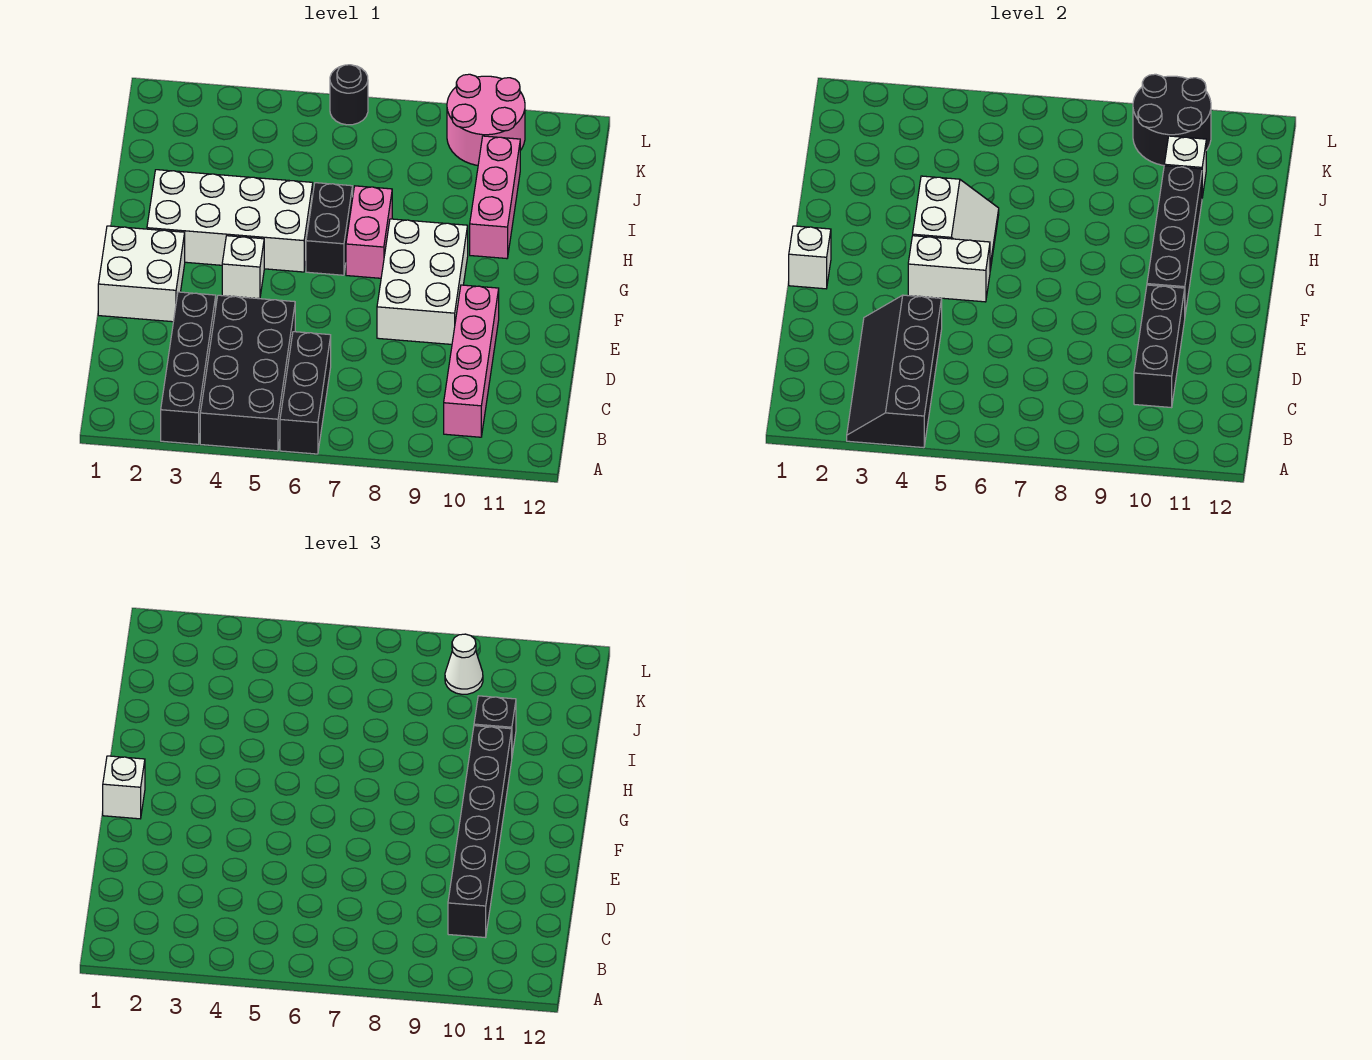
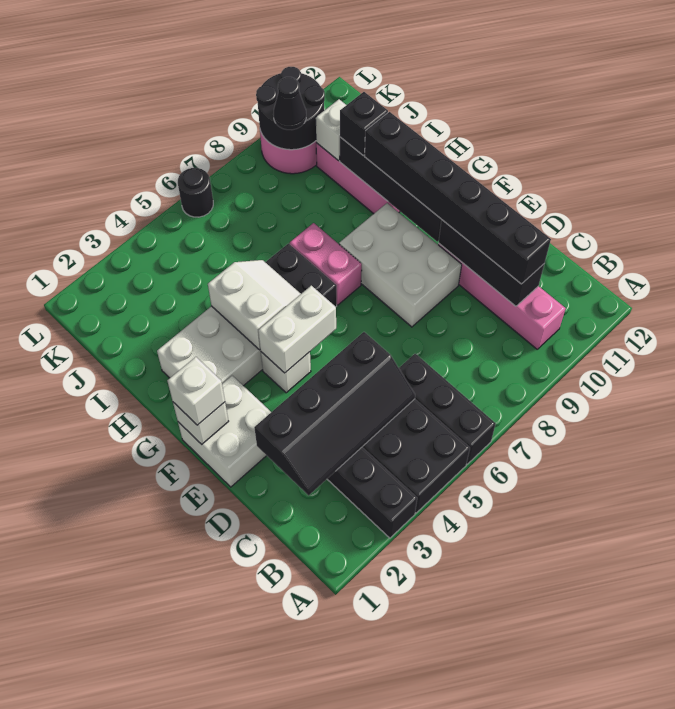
black slope A3:D4 level 2 top 4 -> black slope C2:D5 level 2 top D
white cone K9 level 3 -> black cone K9 level 3

